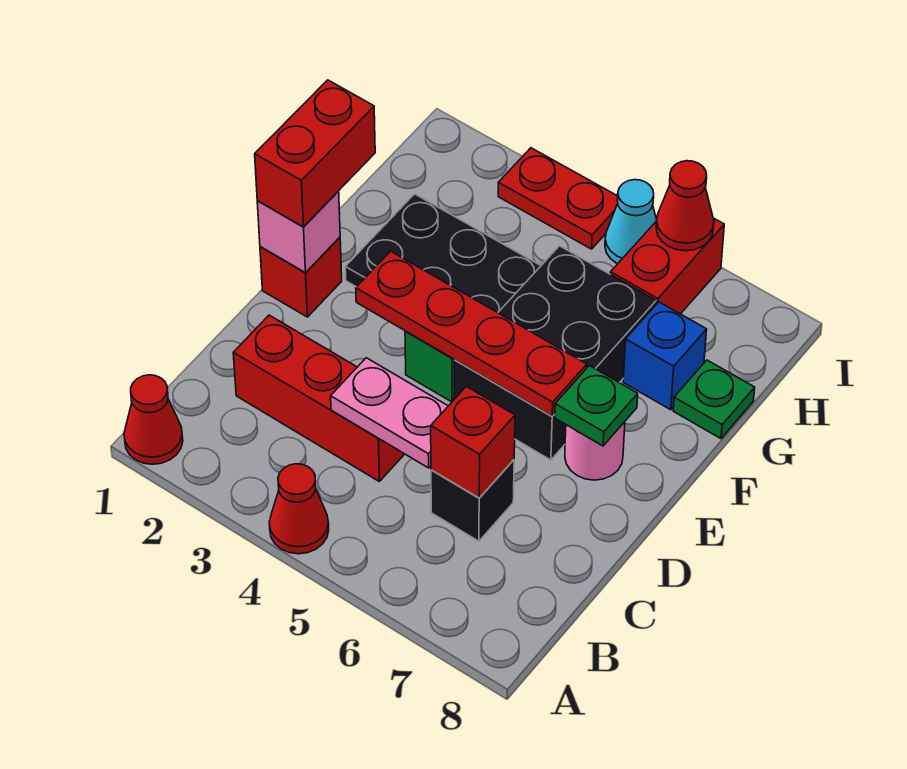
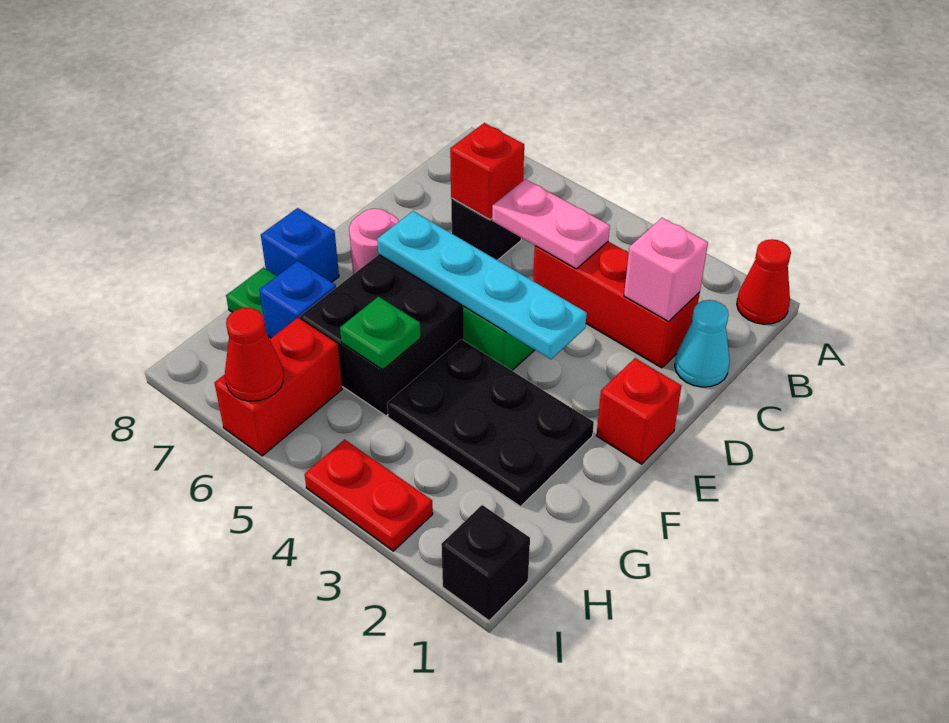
red cone A4 level 1 -> none
pink brick E1 level 2 -> pink brick C2 level 2
red brick E1:F1 level 3 -> none
red plate E3:E6 level 2 -> cyan plate E3:E6 level 2
green plate E7 level 2 -> green plate G5 level 2
none -> blue brick F8 level 1
none -> black brick I1 level 1
cyan cone I5 level 1 -> cyan cone C1 level 1

